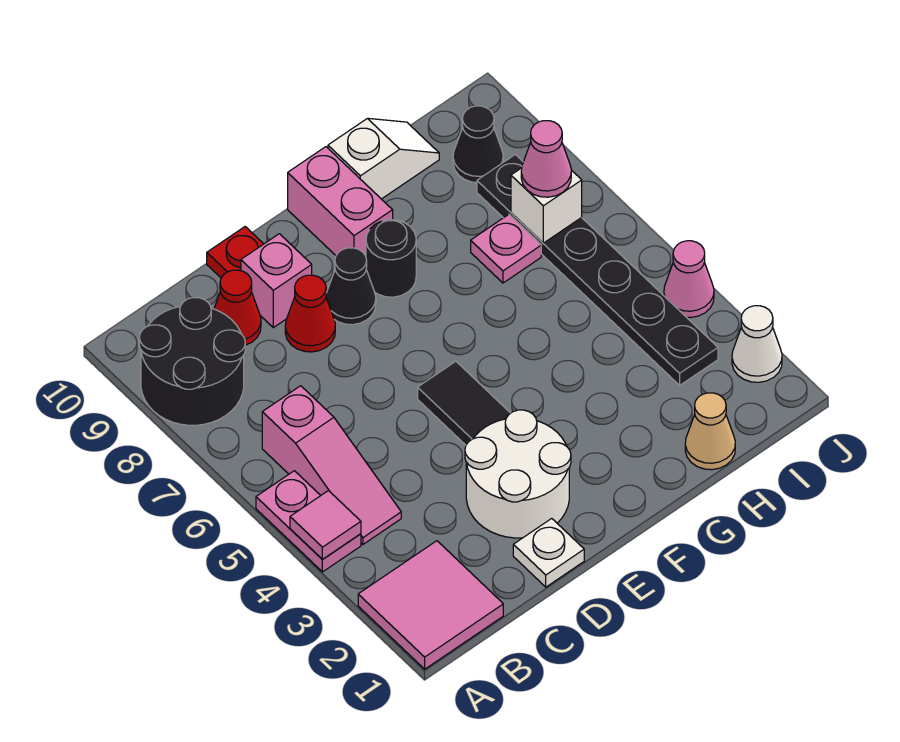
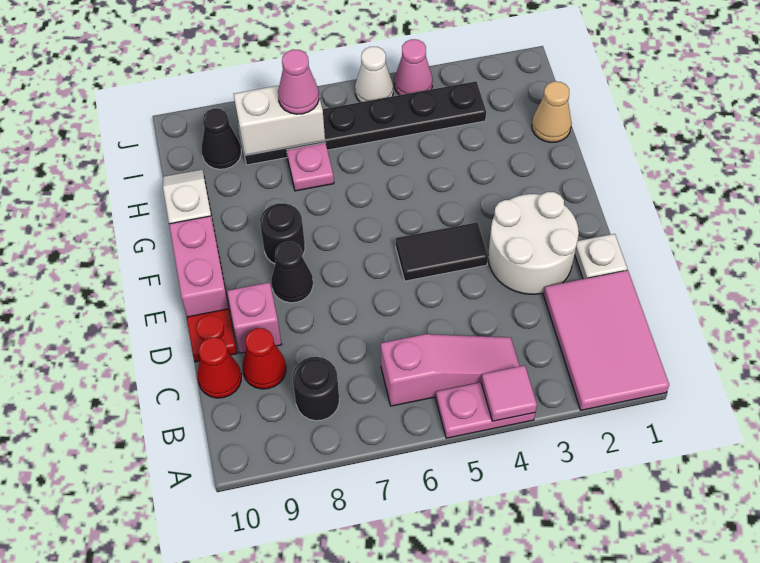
pink tile A1:B2 level 1 -> pink tile A1:C2 level 1
black round brick A8:B9 level 1 -> black round brick B8 level 1
red cone D8 level 1 -> red cone C10 level 1
pink brick F9:F10 level 1 -> pink brick E10:F10 level 1
white brick I7 level 2 -> white brick I7:I8 level 2
white cone J2 level 1 -> white cone J5 level 1

